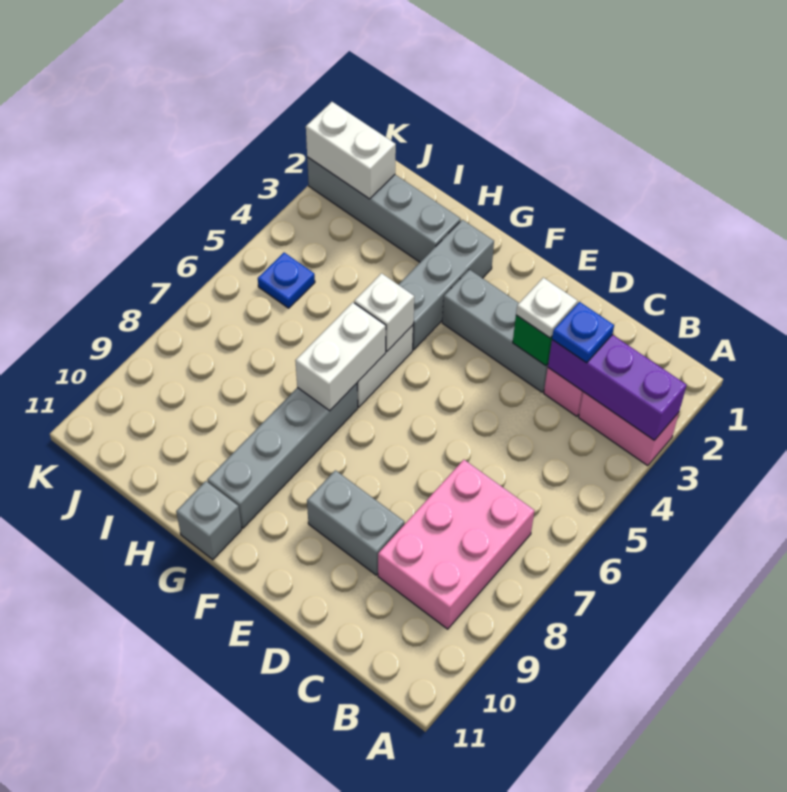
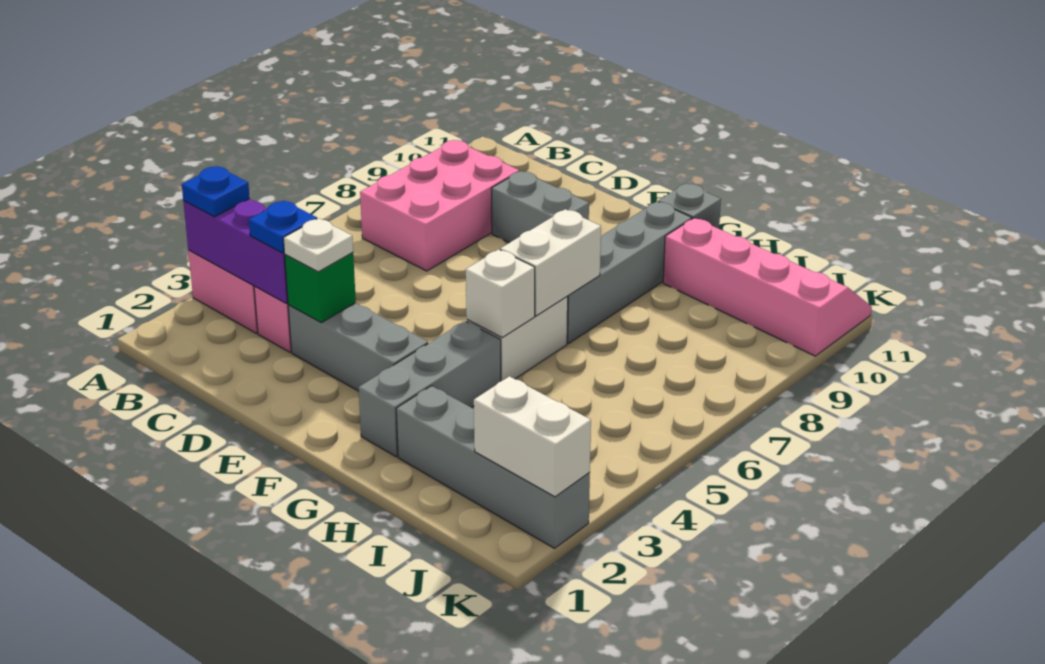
none -> pink slope H10:K11 level 1 top 10
blue plate J5 level 1 -> blue plate A3 level 3

